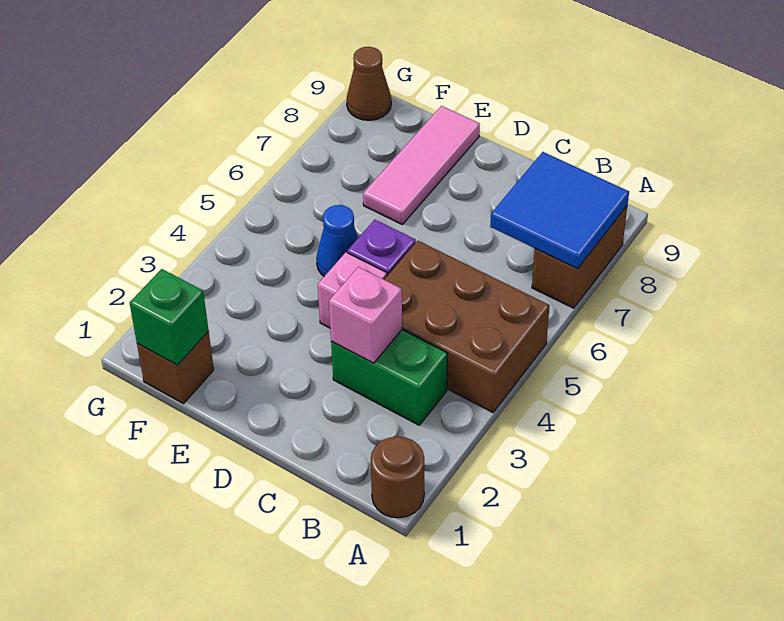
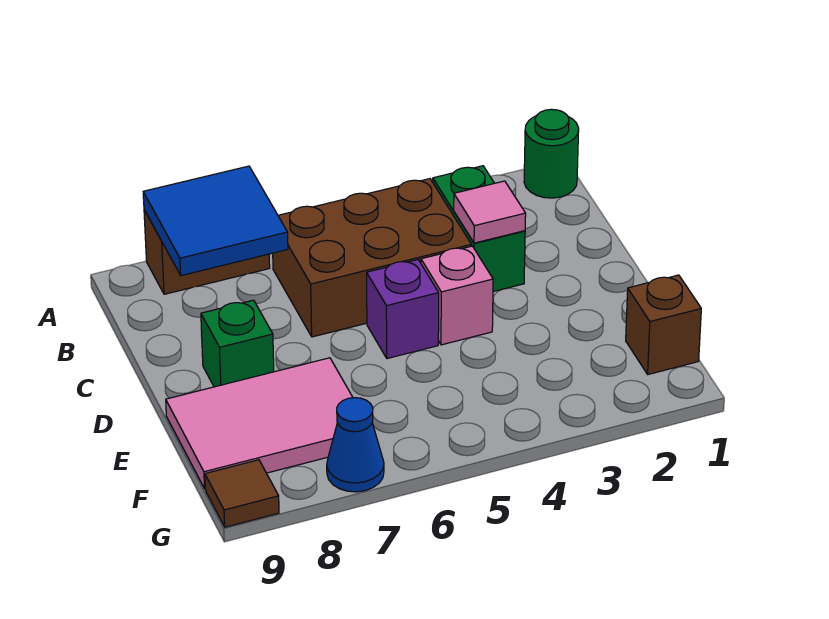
brown round brick A1 level 1 -> green round brick A1 level 1
brown brick A4:C5 level 1 -> brown brick B4:C6 level 1
pink brick C3 level 2 -> pink tile C3 level 2
blue cone E5 level 1 -> blue cone G7 level 1
pink tile E7:E9 level 1 -> pink tile E7:F9 level 1
green brick F1 level 2 -> green brick D8 level 1
brown cone G9 level 1 -> brown tile G9 level 1

